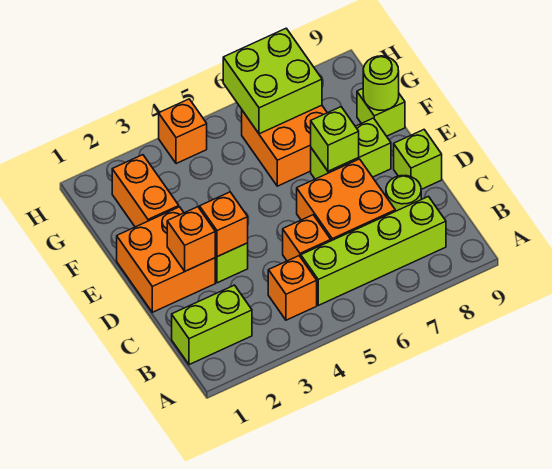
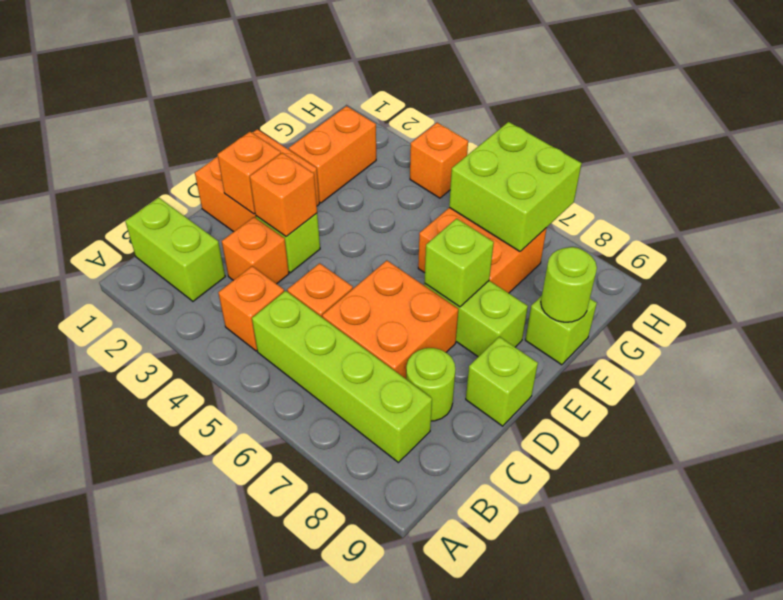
none -> orange brick C3 level 1

